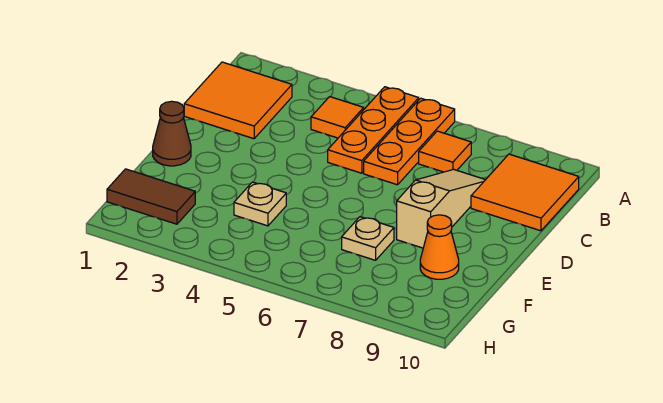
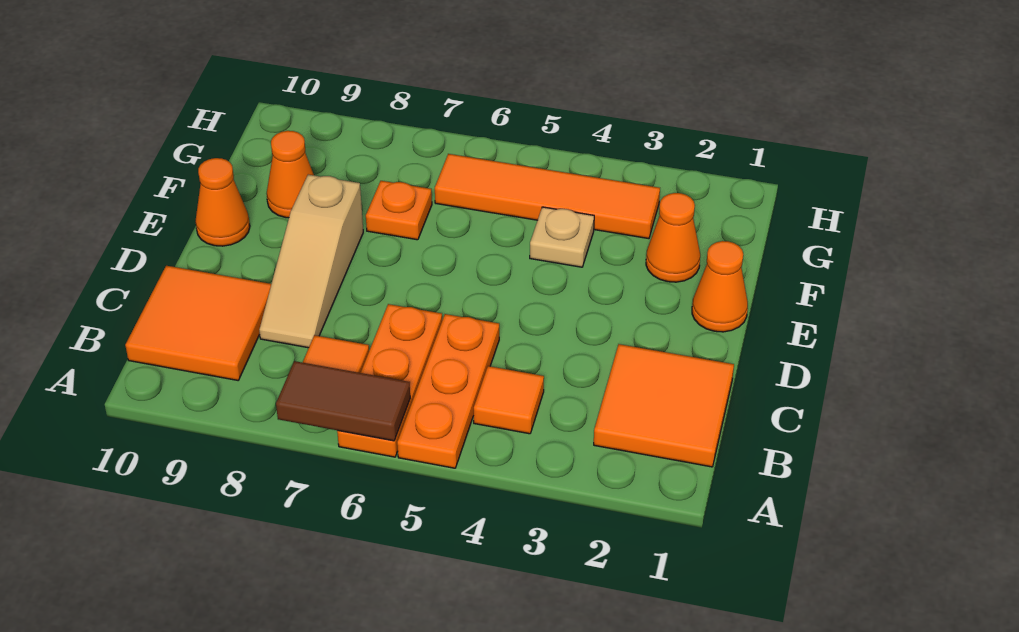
brown cone E1 level 1 -> orange cone E1 level 1
none -> orange cone E10 level 1
none -> orange cone F2 level 1
tan plate F7 level 1 -> orange plate F7 level 1
brown tile G1:G2 level 1 -> brown tile A6:A7 level 2
none -> orange tile G3:G6 level 1

